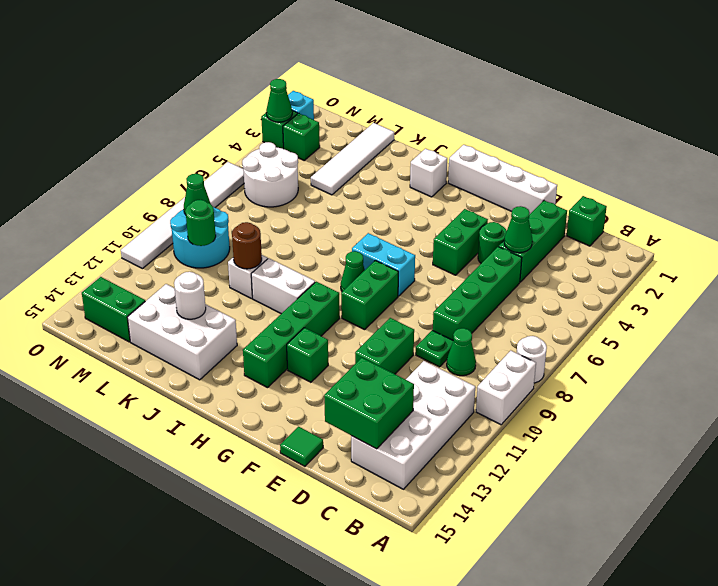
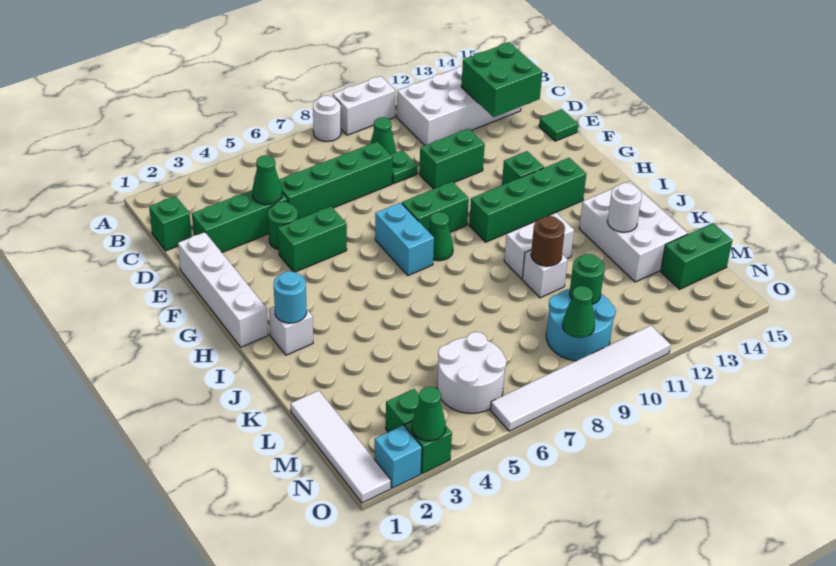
none -> cyan round brick I2 level 2
white brick I10:J10 level 1 -> white brick J10:J11 level 1
white tile L1:L4 level 1 -> white tile L1:O1 level 1
green brick M14:N14 level 1 -> green brick M14:M15 level 1

